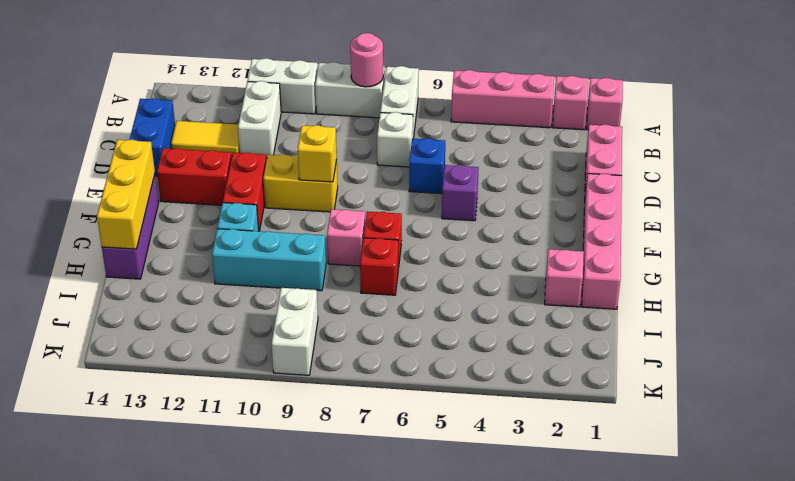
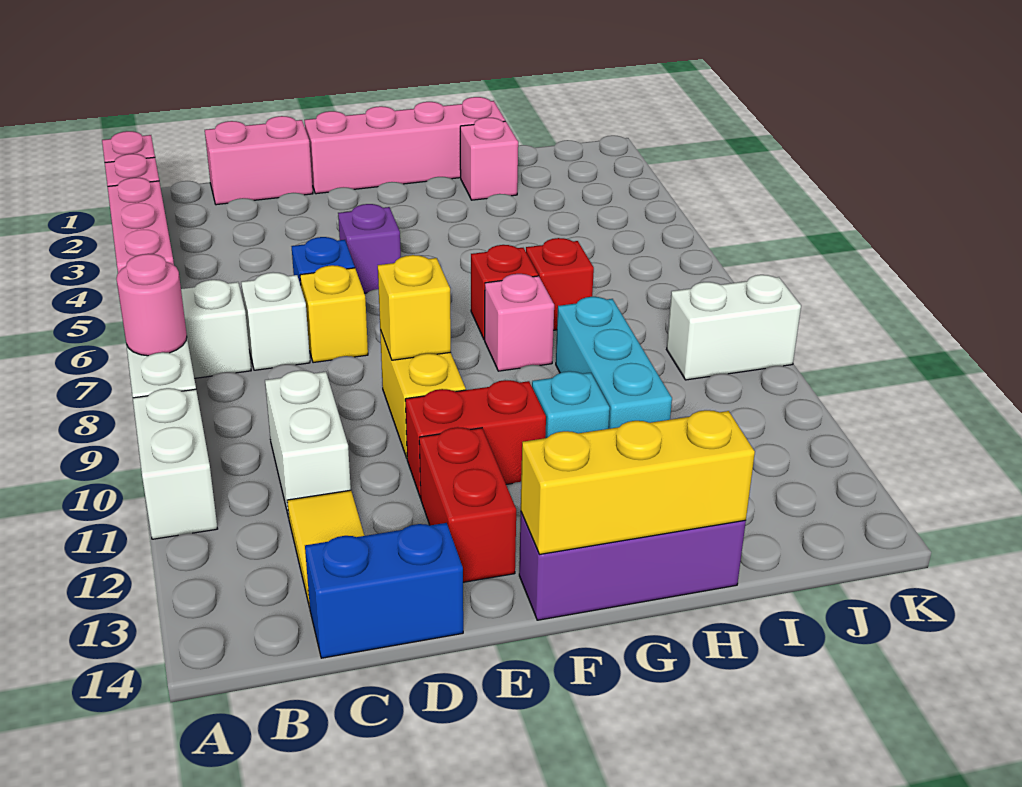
white brick B11:C11 level 1 -> white brick C10:C11 level 1
none -> yellow brick D7 level 1

